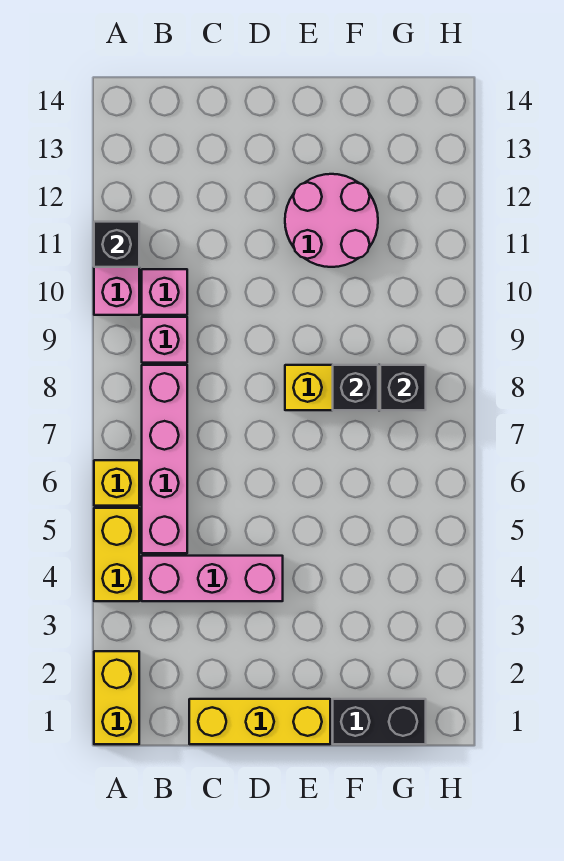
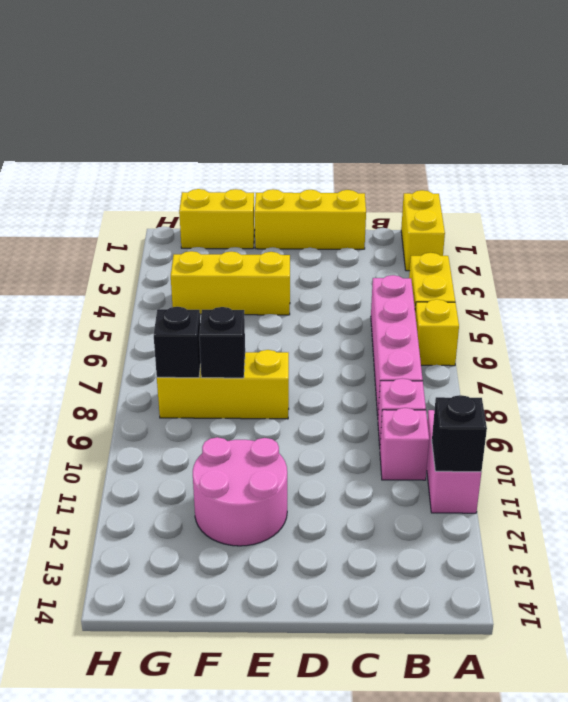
pink brick B4:D4 level 1 -> none
none -> yellow brick E4:G4 level 1
black brick F1:G1 level 1 -> yellow brick F1:G1 level 1

